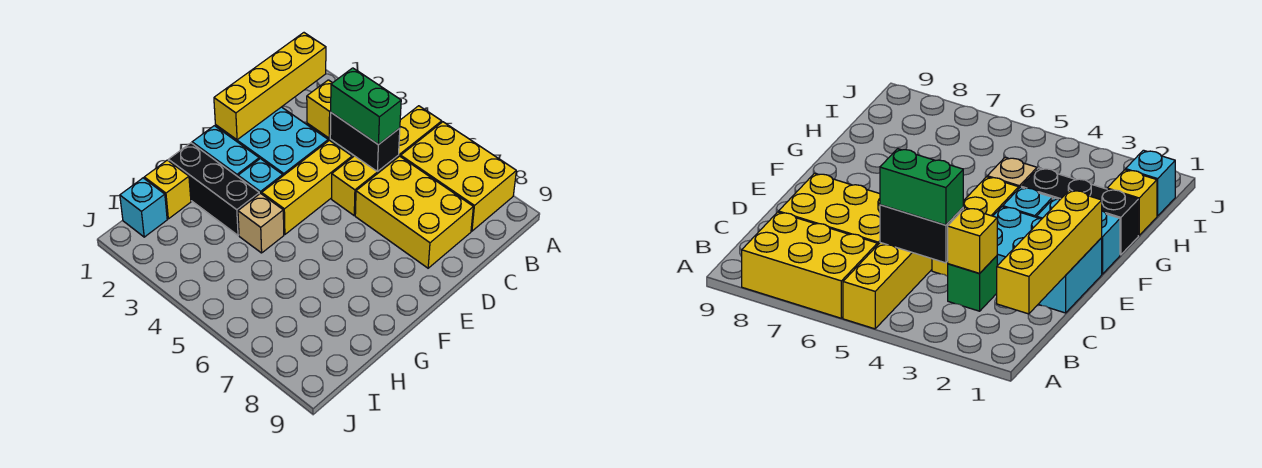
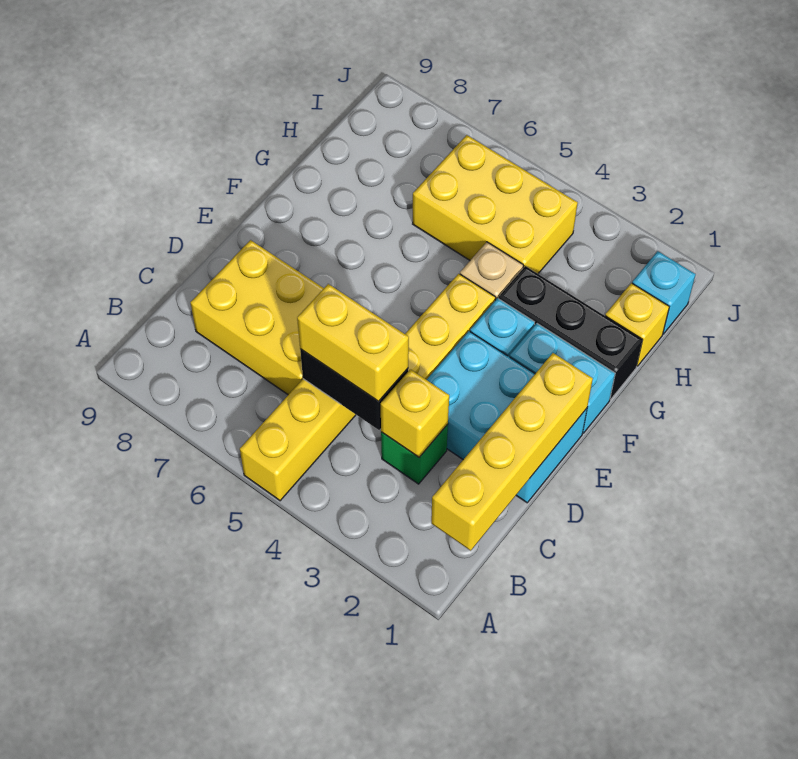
yellow brick A6:B8 level 1 -> yellow brick H4:I6 level 1
green brick C4:C5 level 3 -> yellow brick C4:C5 level 3

